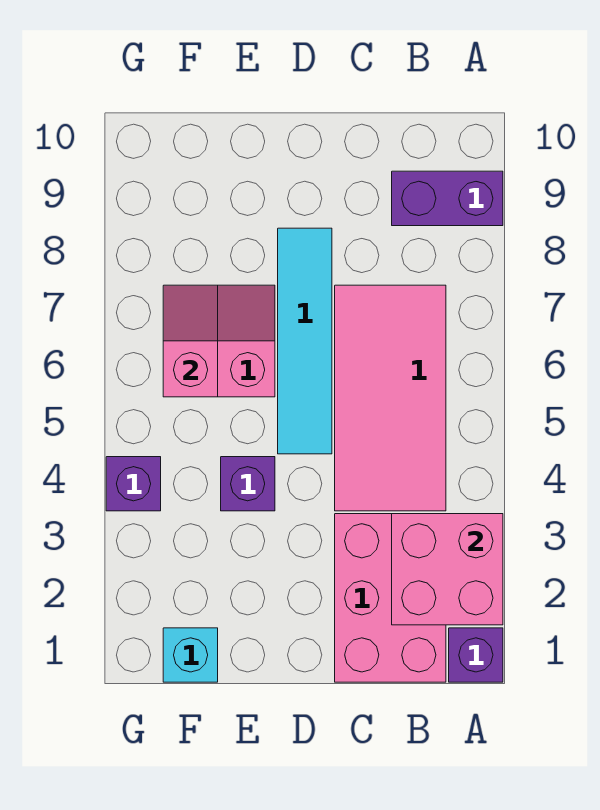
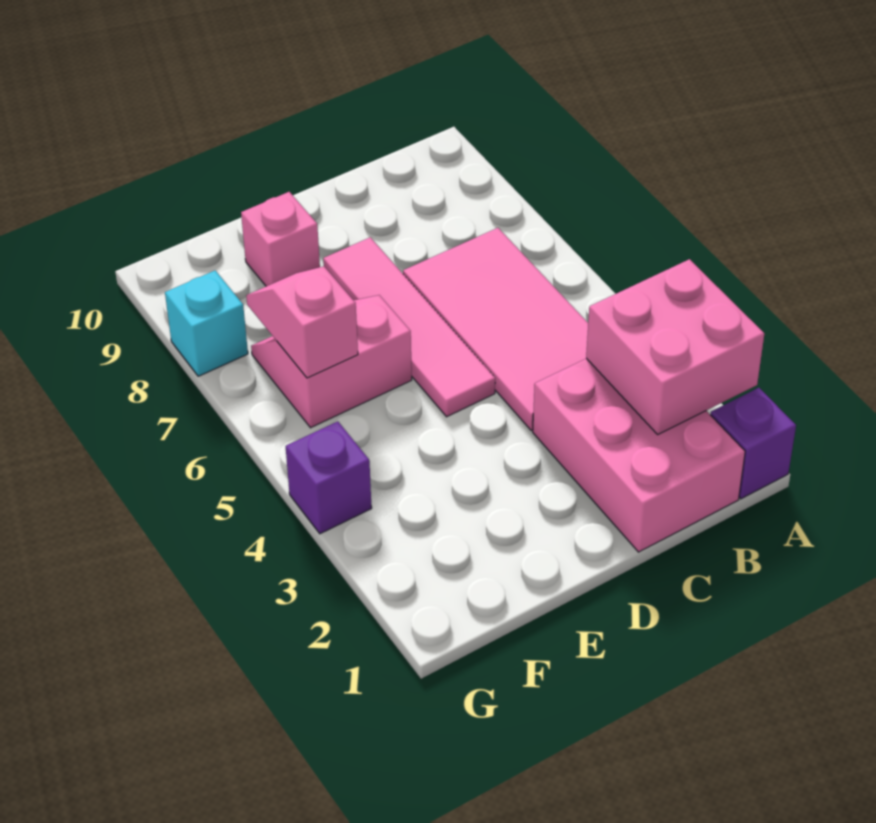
purple brick A9:B9 level 1 -> none
cyan tile D5:D8 level 1 -> pink tile D5:D8 level 1
purple brick E4 level 1 -> none
none -> pink brick E9 level 1
cyan brick F1 level 1 -> cyan brick G8 level 1

